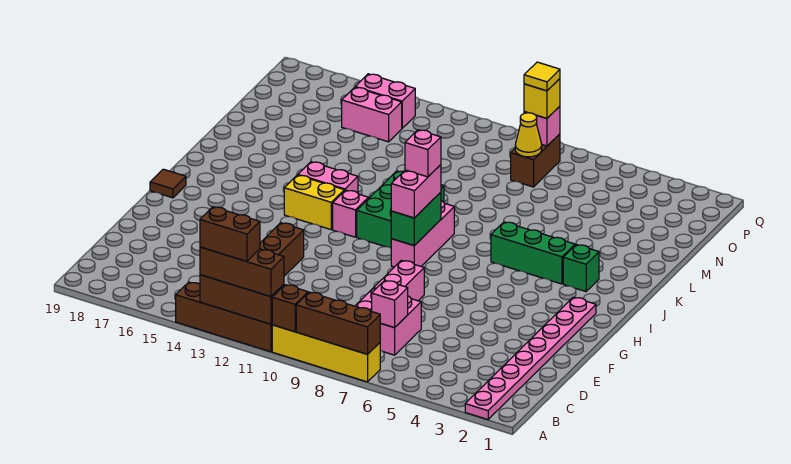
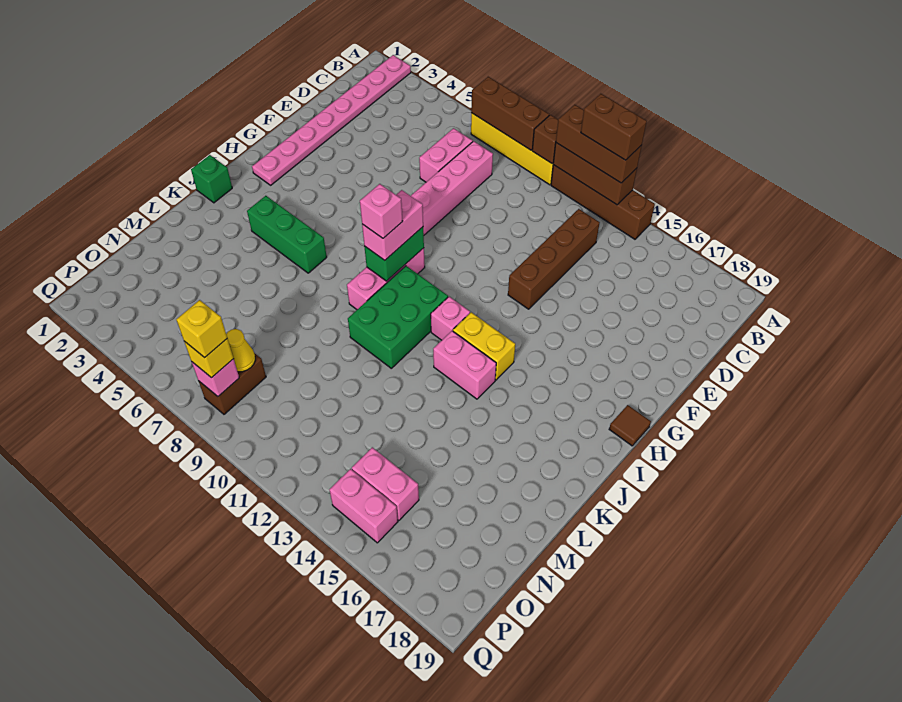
pink brick C7 level 2 -> none
green brick J3 level 1 -> green brick J1 level 1
yellow tile P8 level 4 -> yellow brick P8 level 4

